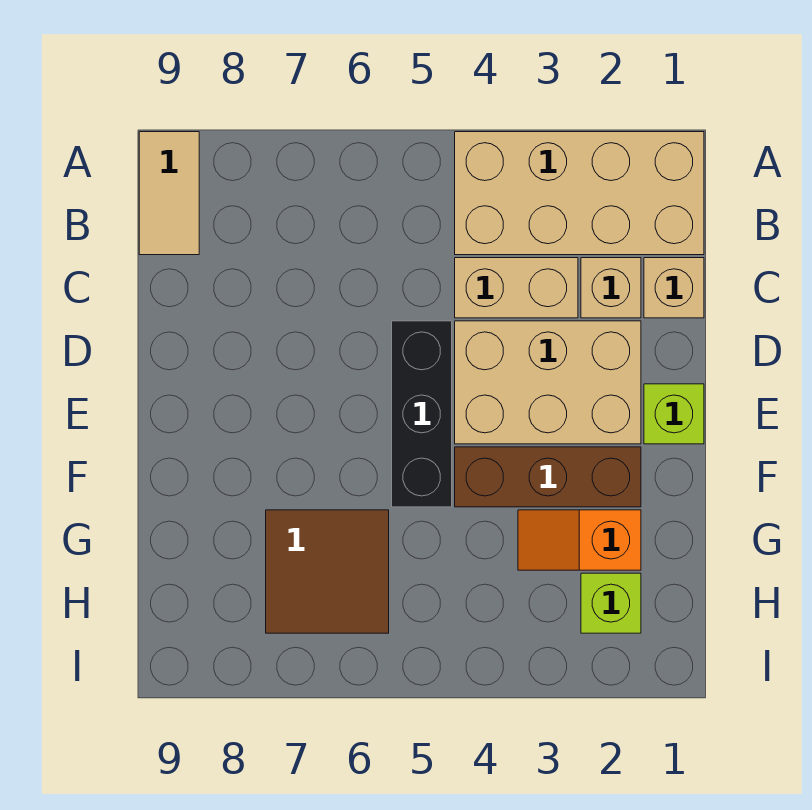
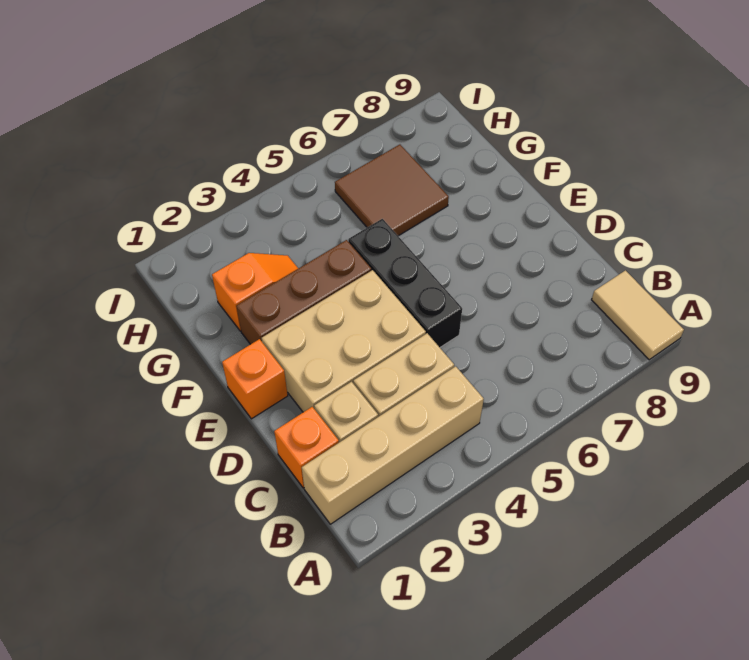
tan brick A1:B4 level 1 -> tan brick B1:B4 level 1
tan brick C1 level 1 -> orange brick C1 level 1
lime brick E1 level 1 -> orange brick E1 level 1
lime brick H2 level 1 -> none

